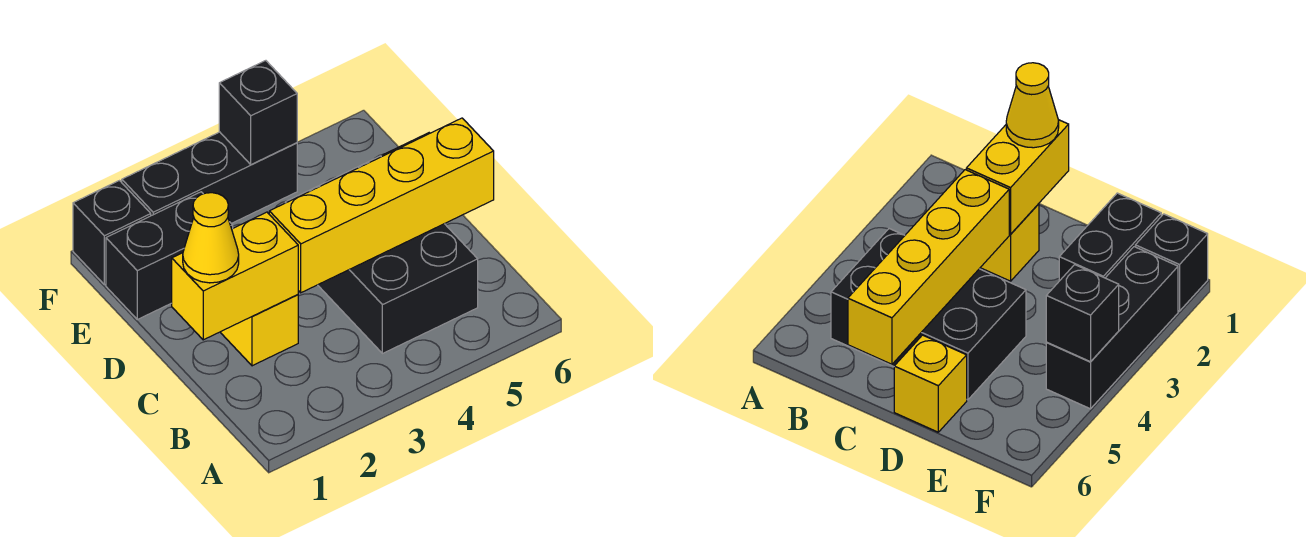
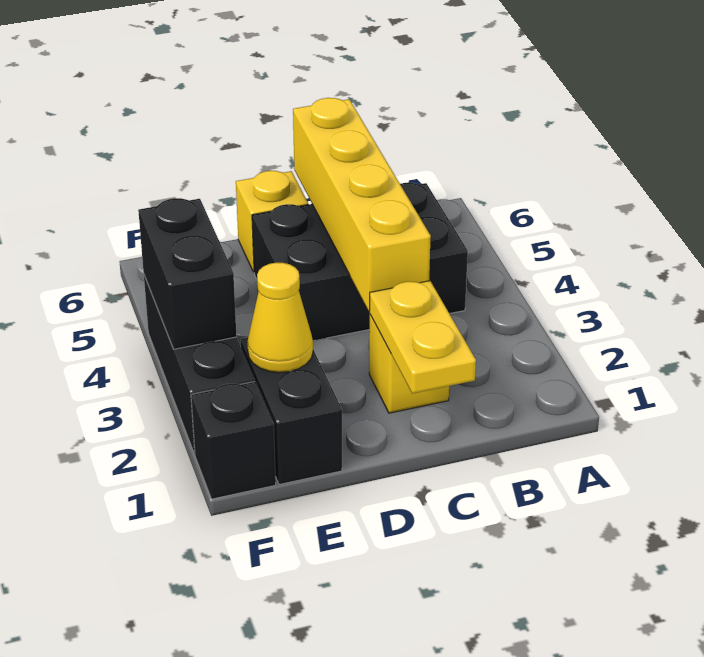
yellow brick C1:C2 level 2 -> yellow plate C1:C2 level 2
yellow cone C1 level 3 -> yellow cone E2 level 2
black brick F4 level 2 -> black brick F3:F4 level 2

